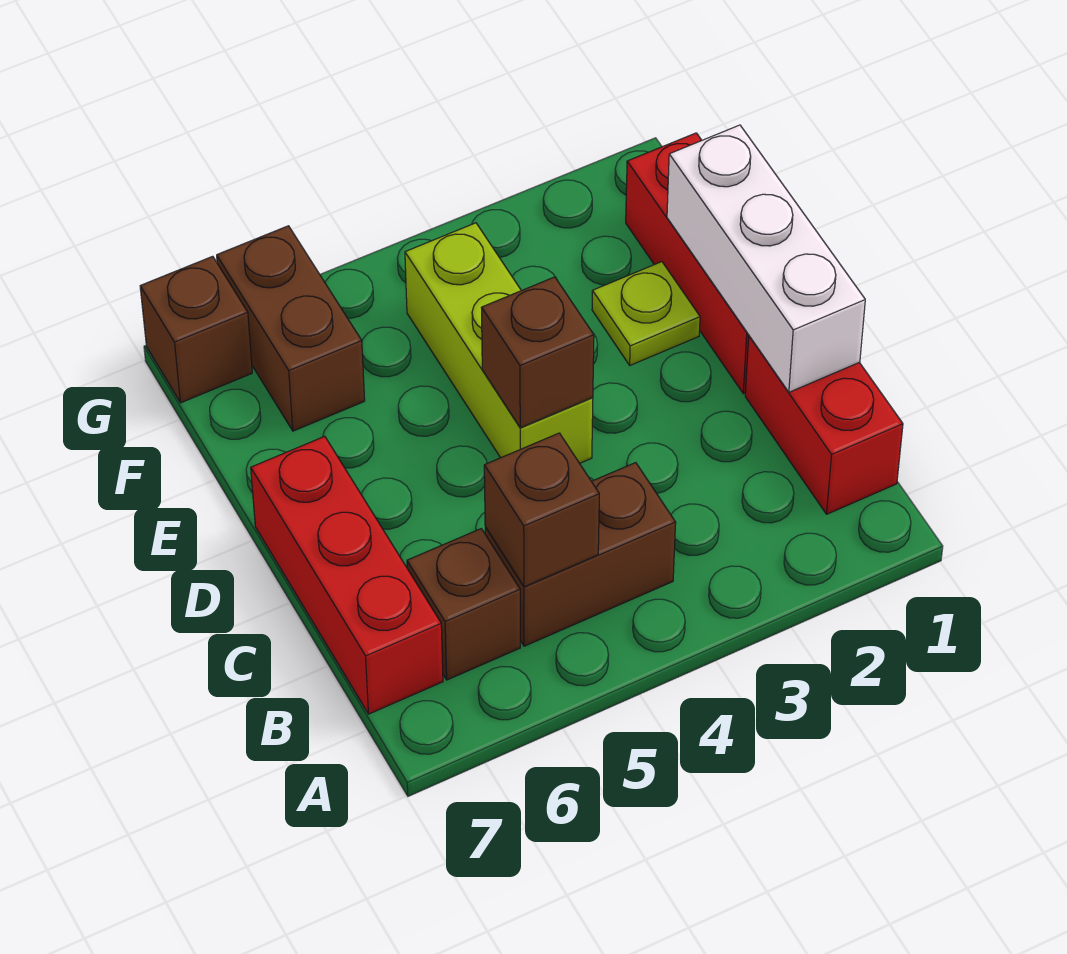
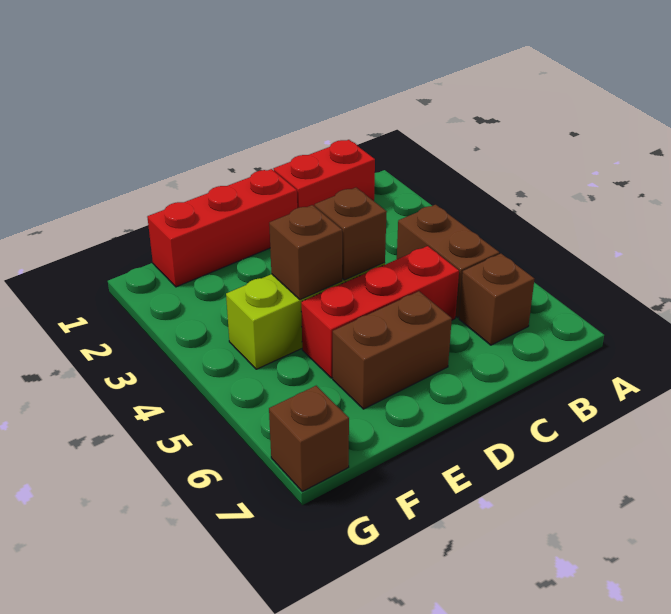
brown brick B5 level 2 -> brown brick E4 level 2
red brick B7:D7 level 1 -> red brick C5:E5 level 1
white brick C1:E1 level 2 -> none
lime plate E2 level 1 -> none
brown brick F6:G6 level 1 -> brown brick D6:E6 level 1

